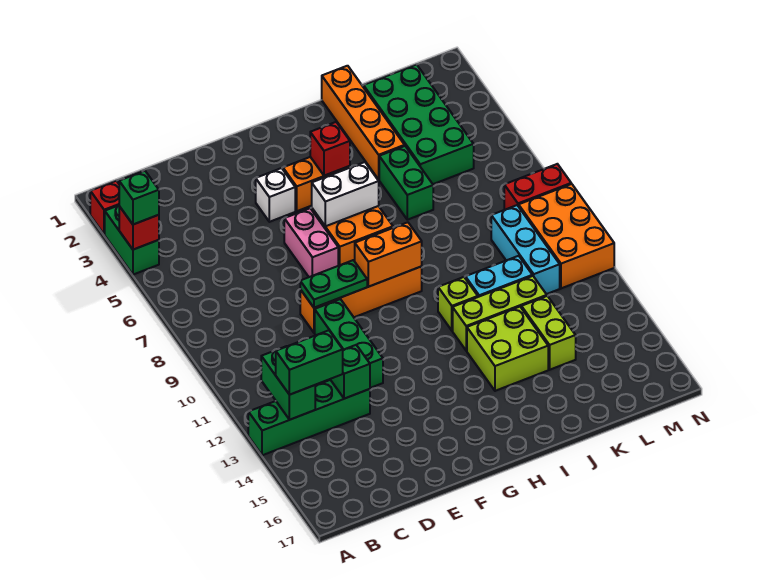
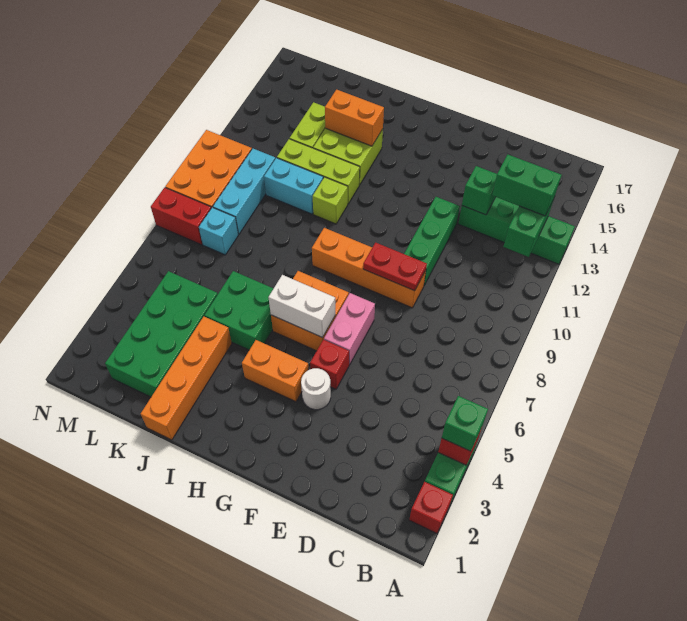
green plate E9:F9 level 2 -> red plate E9:F9 level 2
white brick F4 level 1 -> white round brick F4 level 1
orange brick G9:H9 level 2 -> orange brick I14:J14 level 2
red brick H4 level 2 -> red brick F5 level 1
green brick J5:J6 level 1 -> green brick I5:J6 level 1
none -> cyan brick L8 level 1

